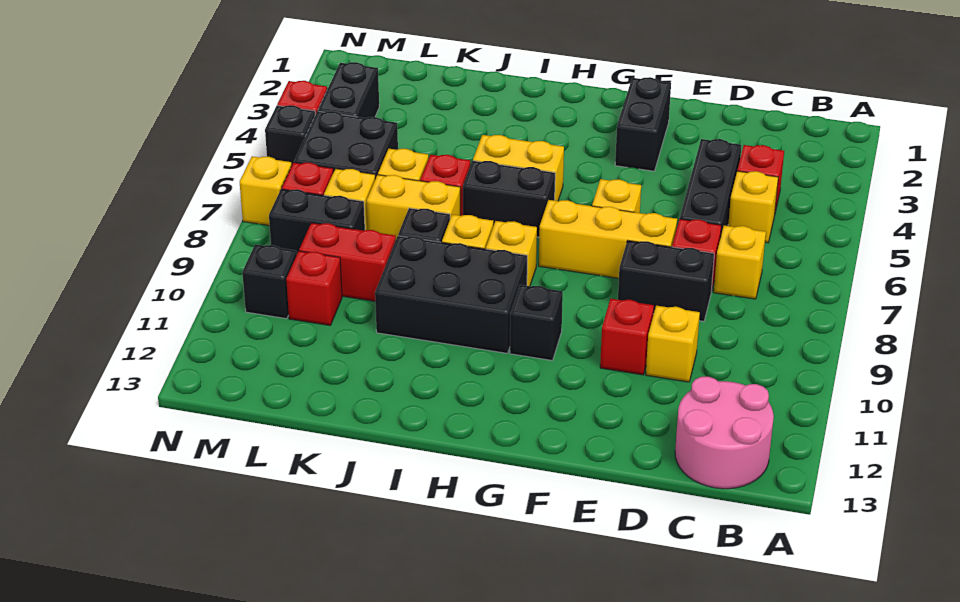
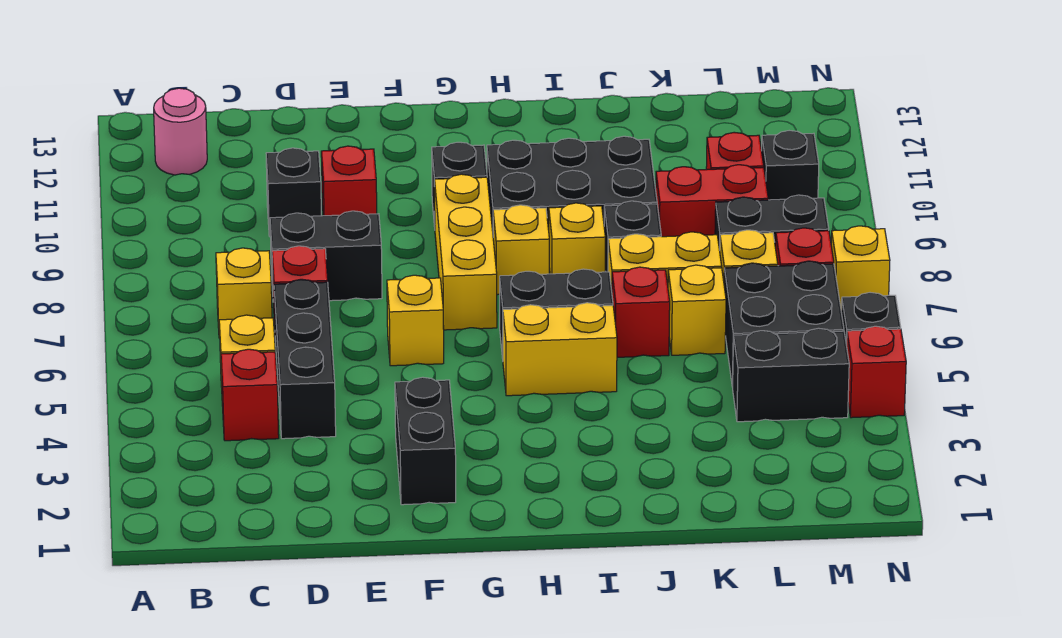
pink round brick B12:C13 level 1 -> pink round brick B12 level 1
yellow brick D10 level 1 -> black brick D10 level 1
yellow brick E7:G7 level 1 -> yellow brick G7:G9 level 1
black brick M3:M4 level 1 -> black brick L4:M4 level 1

